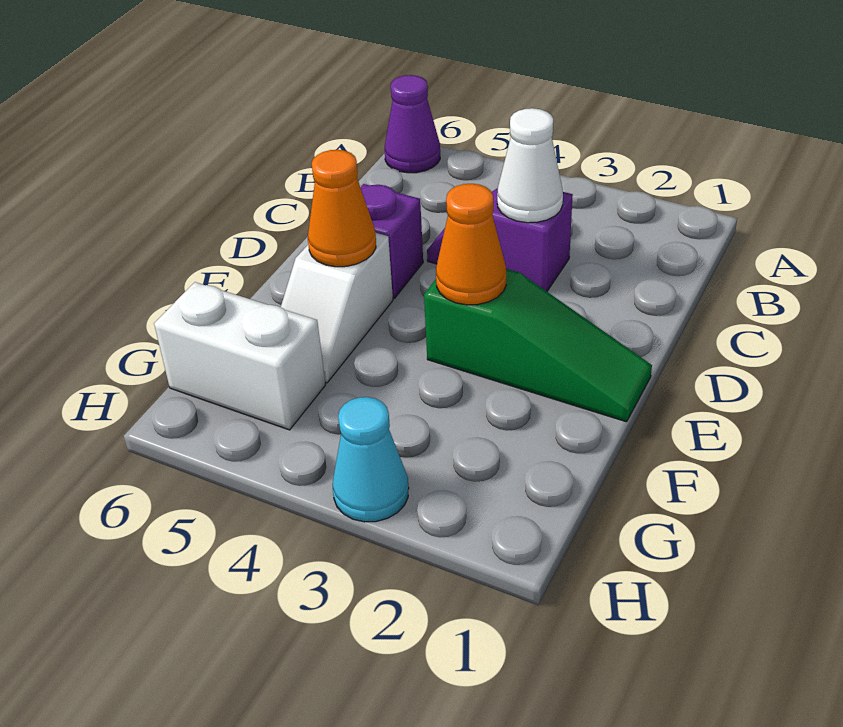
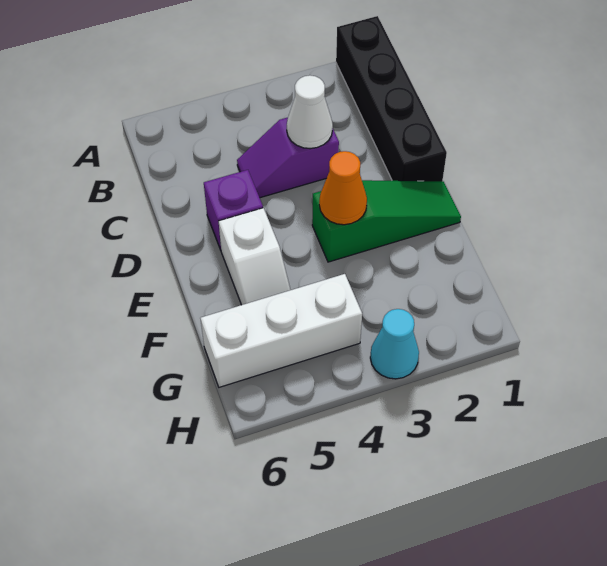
none -> black brick A1:D1 level 1
purple cone A6 level 1 -> none
orange cone E5 level 2 -> none
white brick G5:G6 level 1 -> white brick G4:G6 level 1

